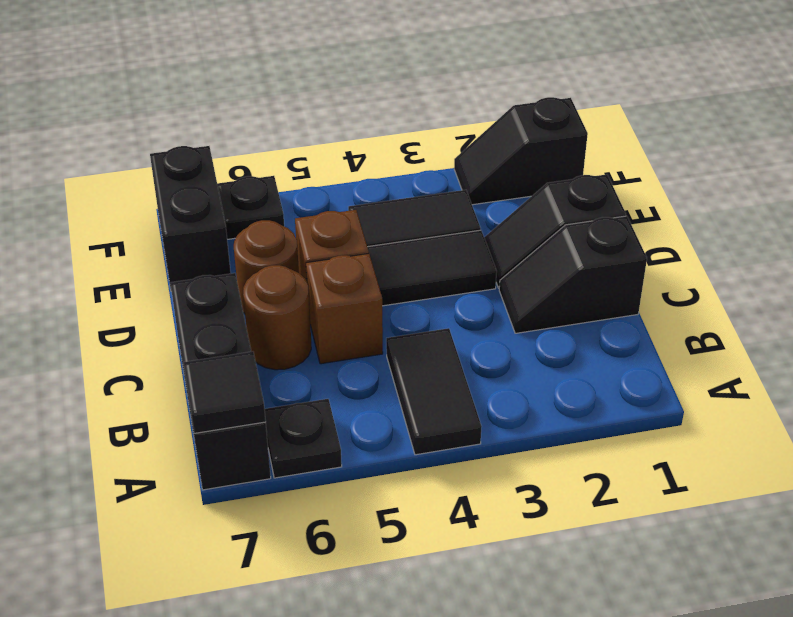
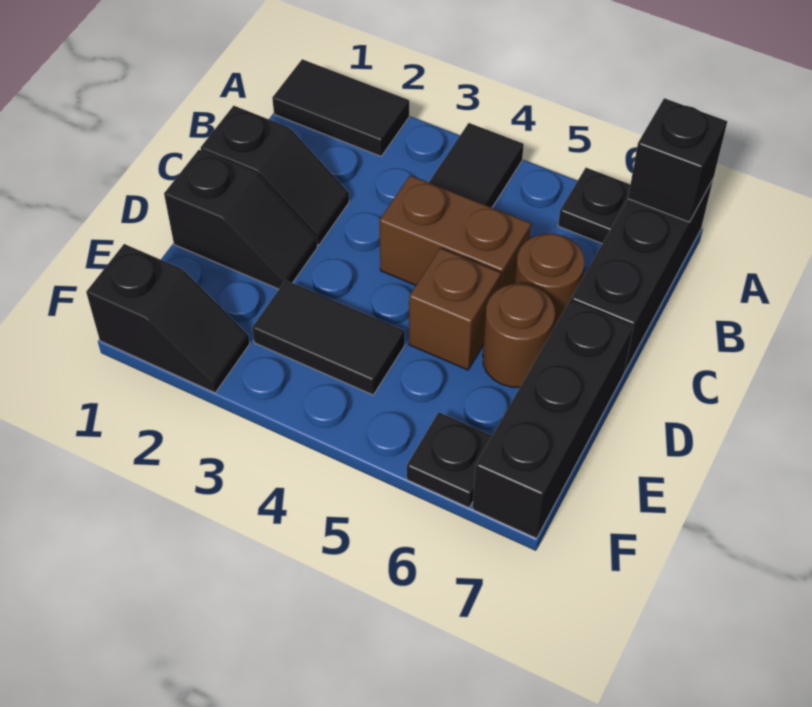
black tile A7 level 2 -> black brick A7 level 2
brown brick C5 level 1 -> brown brick C4:C5 level 1
black tile D3:D4 level 1 -> black tile A1:A2 level 1
black brick E7:F7 level 1 -> black brick D7:F7 level 1

